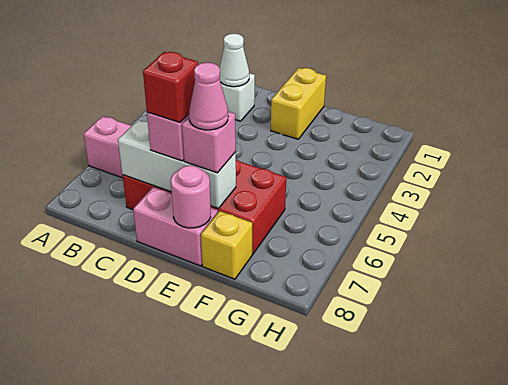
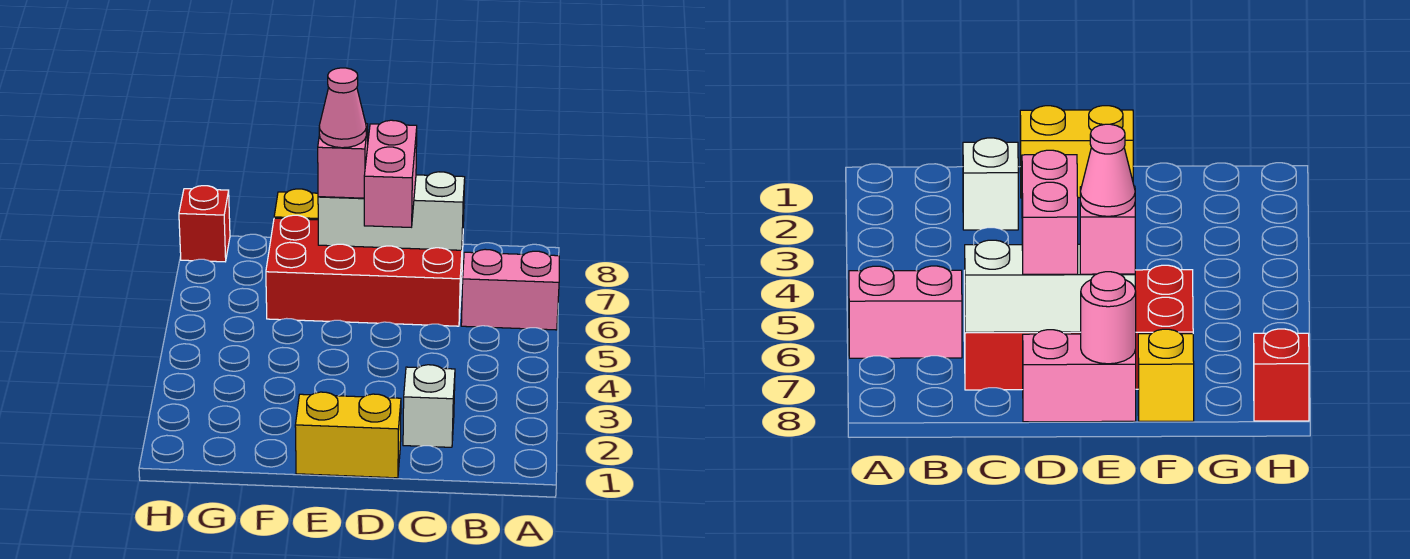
white cone C2 level 2 -> none
red brick D7 level 4 -> red brick H8 level 1
yellow brick E1:E2 level 1 -> yellow brick D1:E1 level 1

